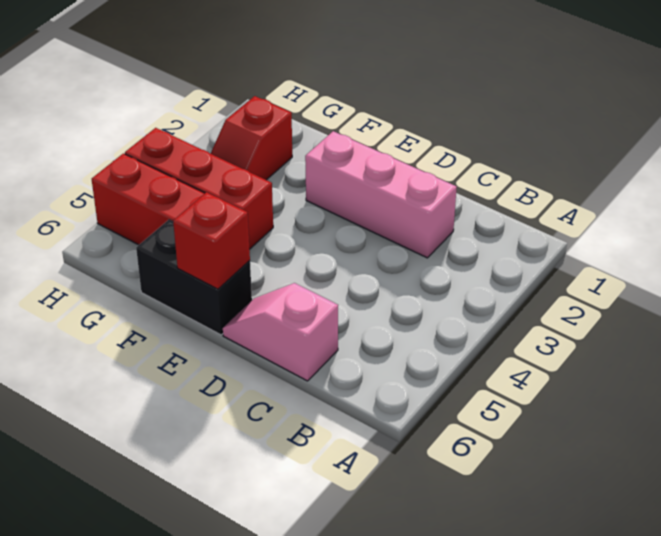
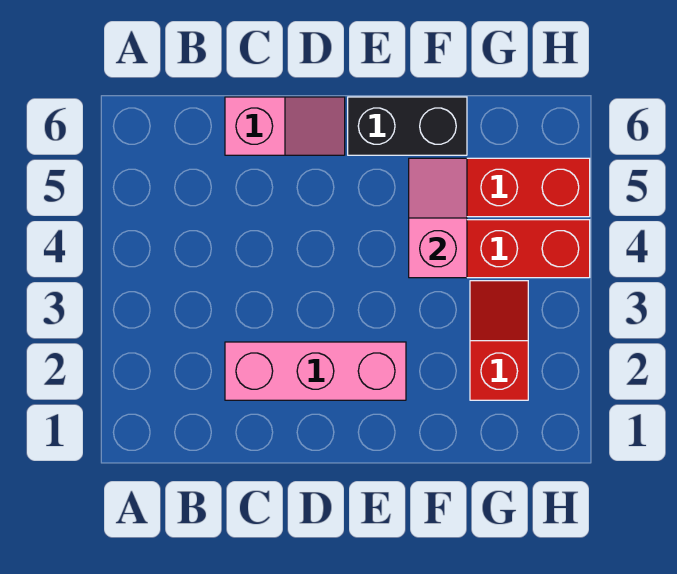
red brick E6 level 2 -> none
none -> pink slope F4:F5 level 2 top 4

